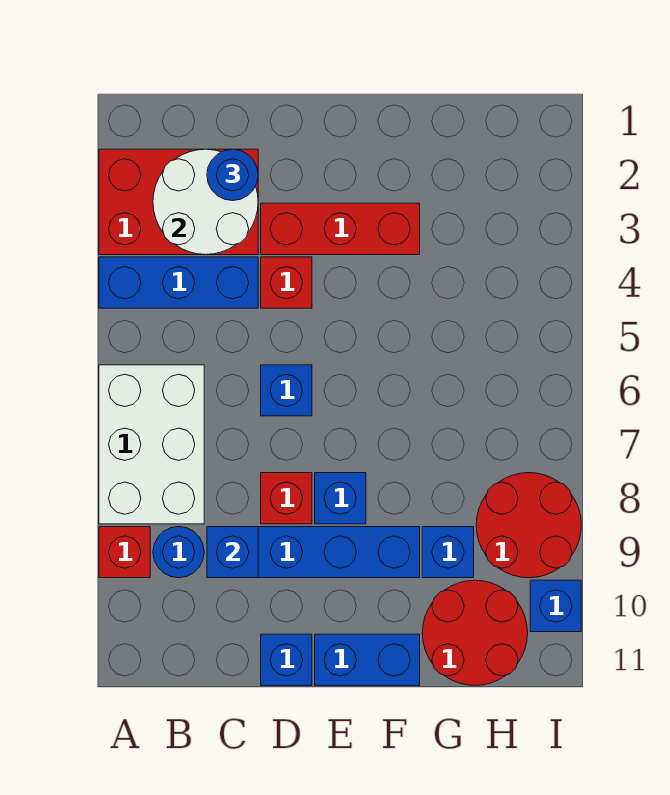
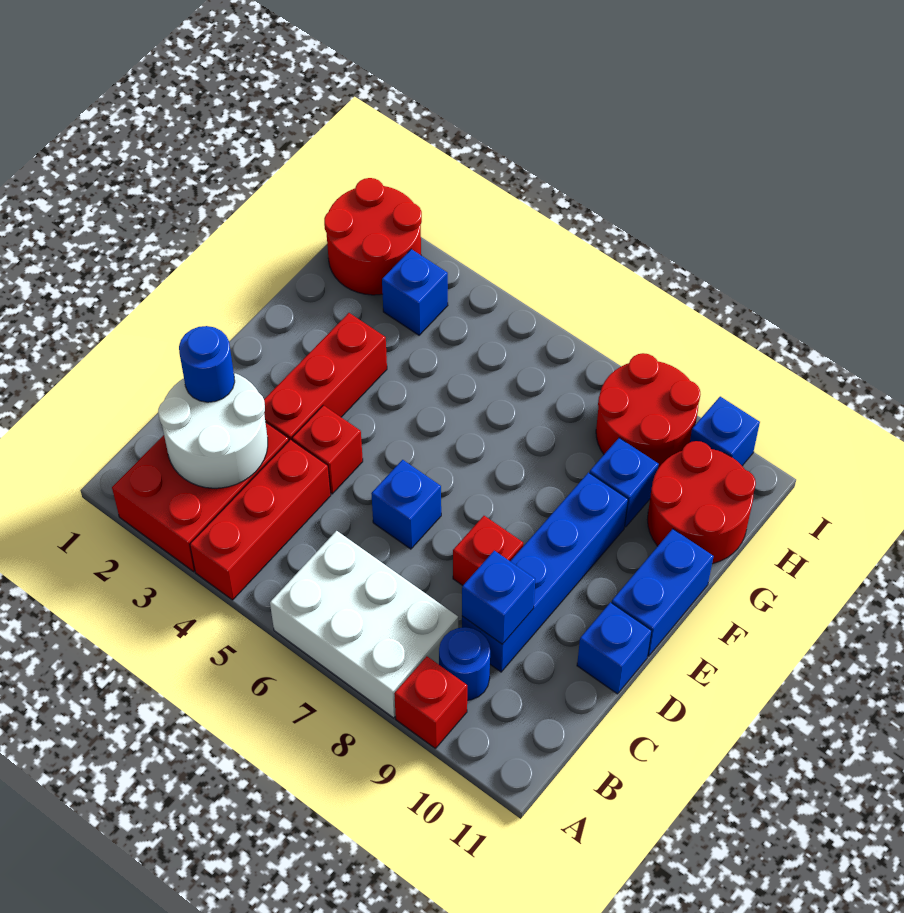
blue brick A4:C4 level 1 -> red brick A4:C4 level 1
blue brick E8 level 1 -> blue brick H3 level 1
none -> red round brick H1:I2 level 1

